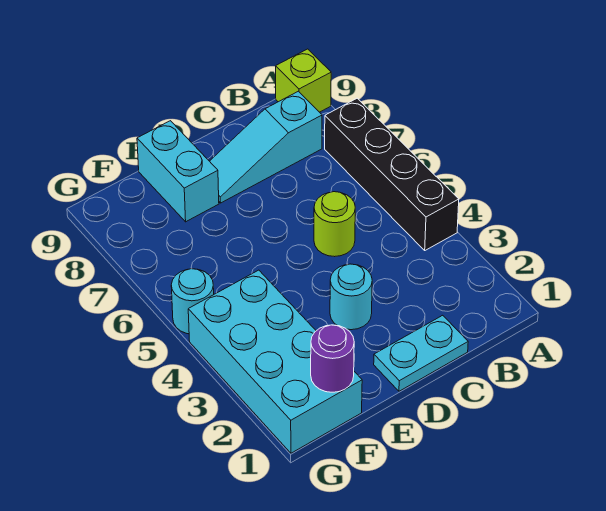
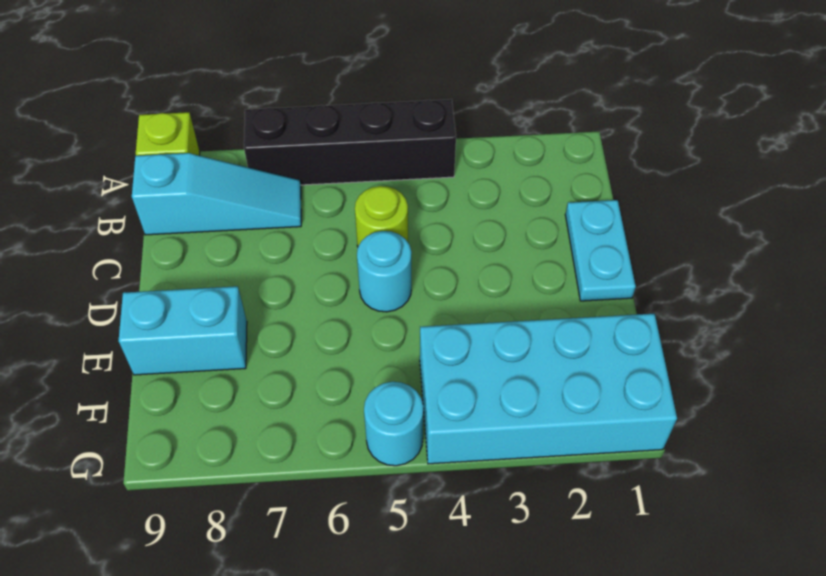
cyan slope B8:D8 level 1 top B -> cyan slope B7:B9 level 1 top 9
cyan round brick D3 level 1 -> cyan round brick D5 level 1
purple round brick F1 level 2 -> none

